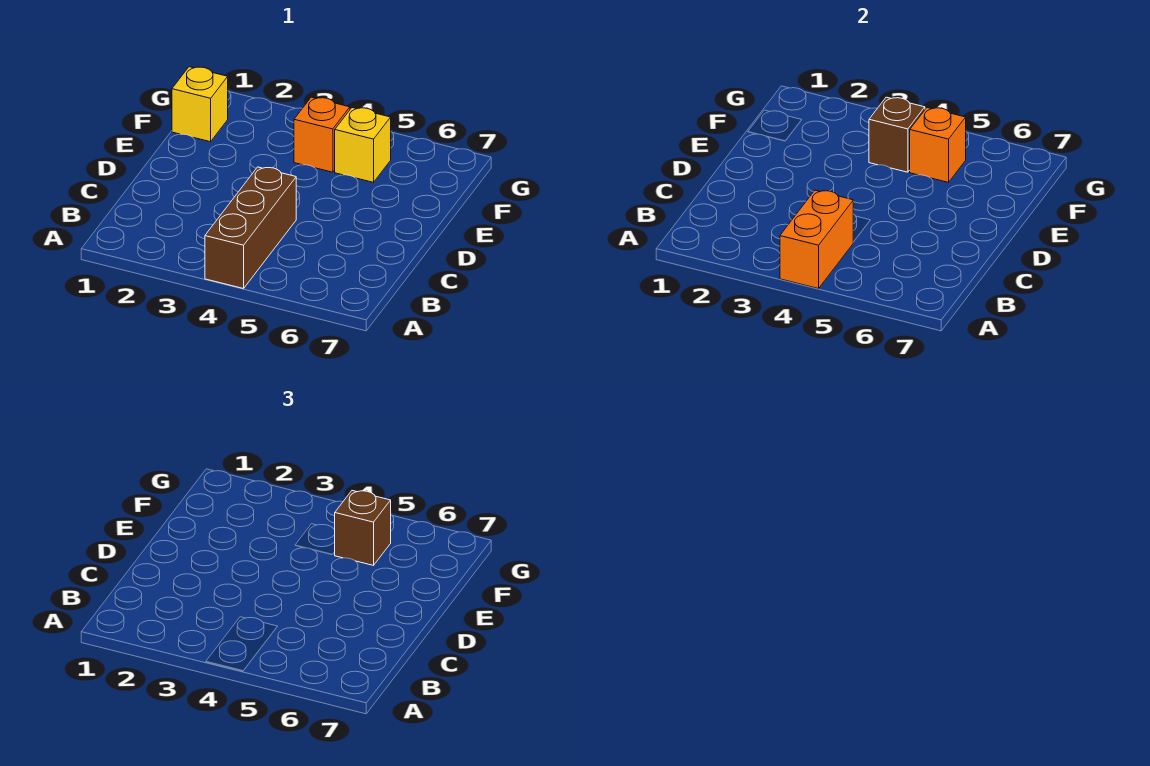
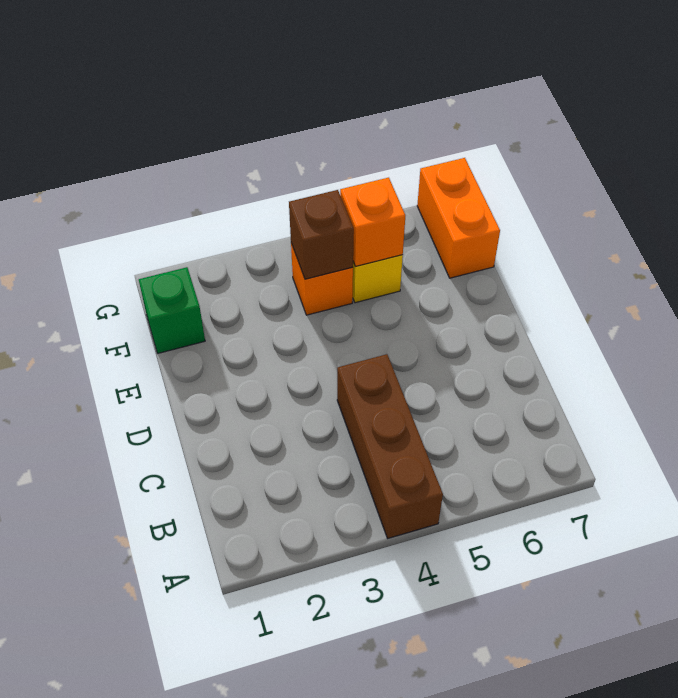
orange brick A4:B4 level 2 -> orange brick F7:G7 level 1
yellow brick F1 level 1 -> green brick F1 level 1
brown brick F5 level 3 -> none

